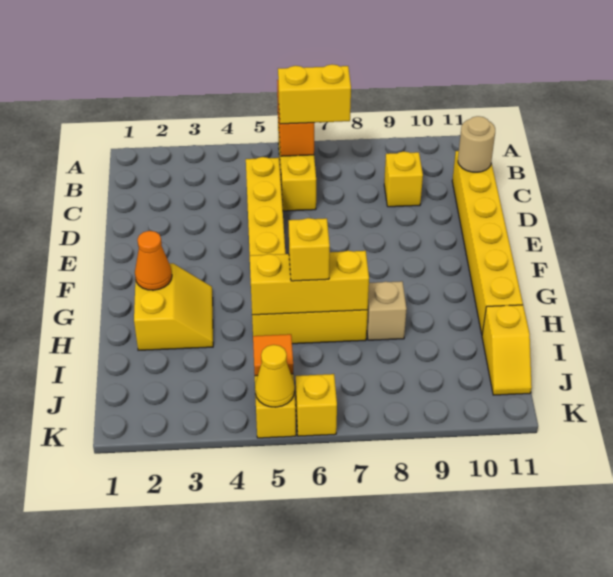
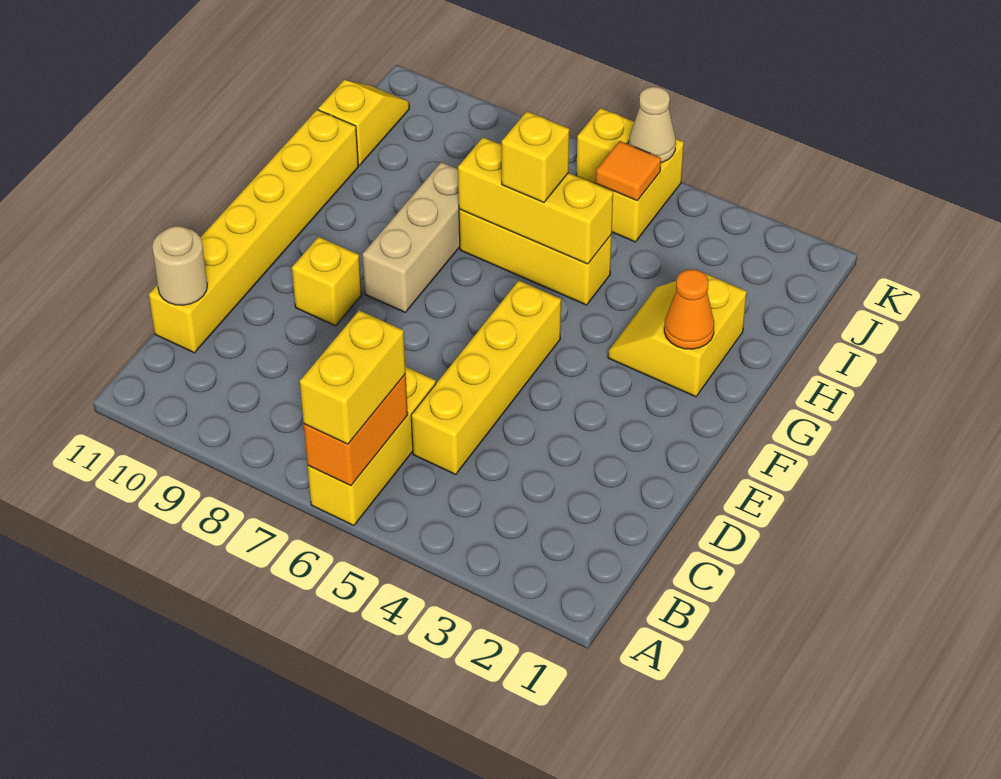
yellow brick B6:B7 level 3 -> yellow brick A6:B6 level 3
yellow brick C9 level 1 -> yellow brick E9 level 1
tan brick H8 level 1 -> tan brick F8:H8 level 1
yellow cone K5 level 2 -> tan cone K5 level 2

